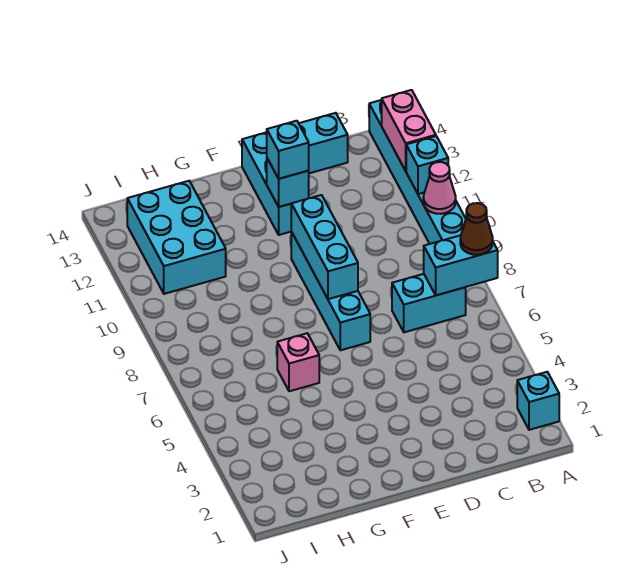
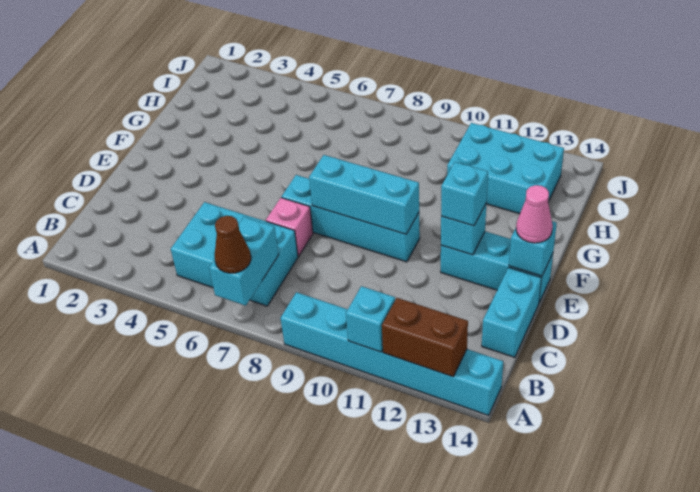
cyan brick A2 level 1 -> cyan brick E14 level 2
pink cone A10 level 2 -> pink cone E14 level 3
pink brick A12:A13 level 2 -> brown brick A12:A13 level 2
cyan brick B7:C7 level 1 -> cyan brick B5:C7 level 1
pink brick G6 level 1 -> pink brick D7 level 1

